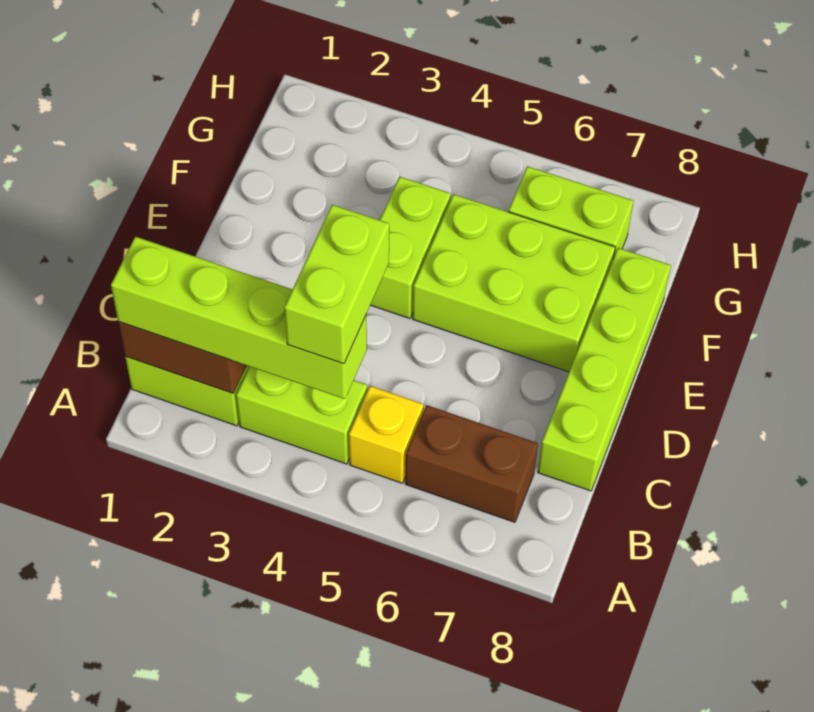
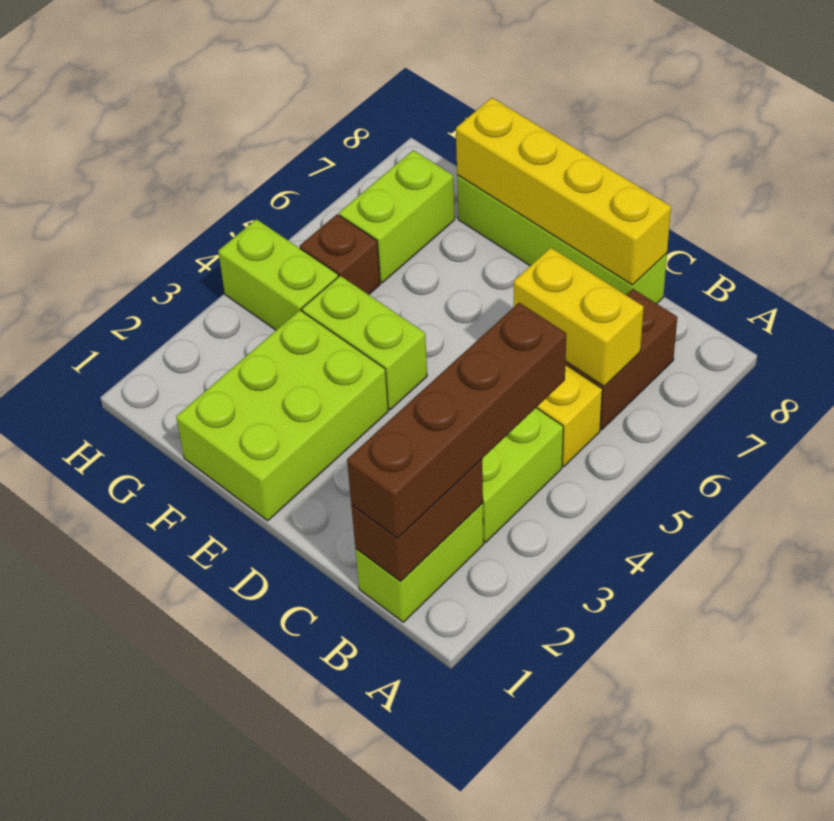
lime brick B1:B4 level 3 -> brown brick B1:B4 level 3
lime brick B4:C4 level 4 -> lime brick G4:H4 level 1
none -> yellow brick B6:C6 level 2
none -> yellow brick C8:F8 level 2
lime brick E5:F7 level 1 -> lime brick E1:F3 level 1
none -> brown brick G5 level 1

